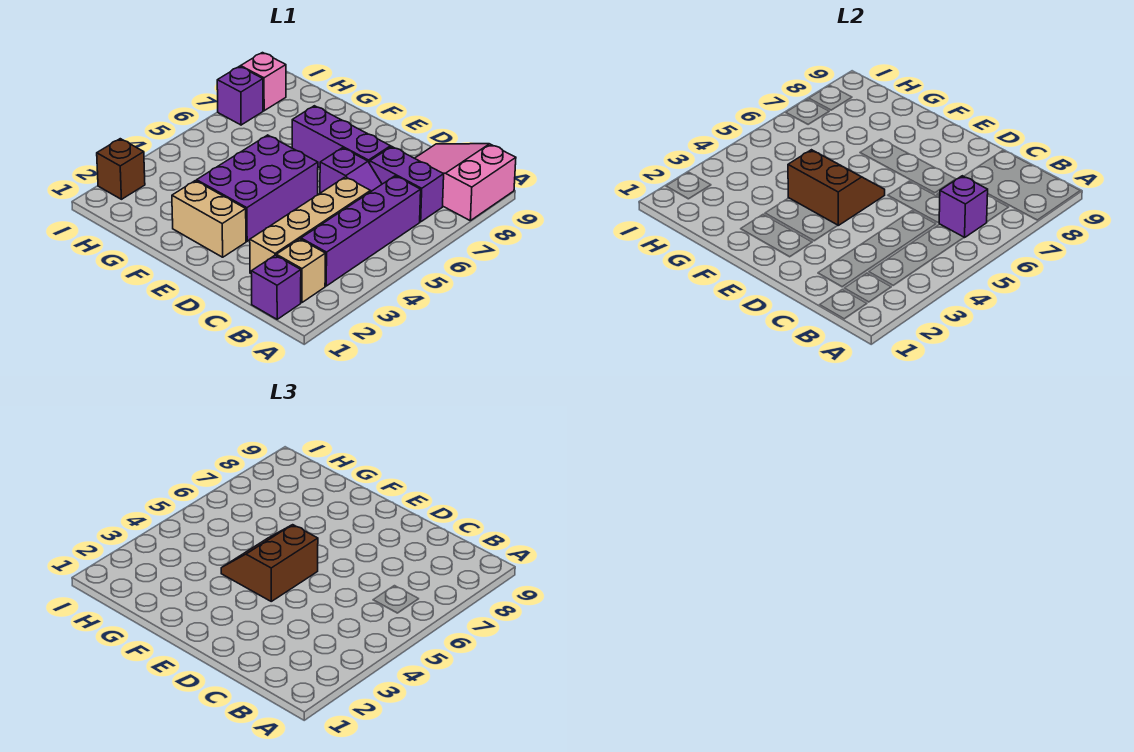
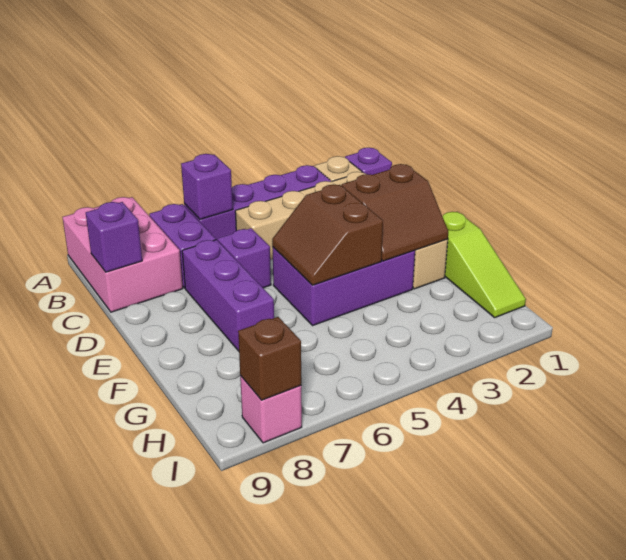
pink slope A8:C9 level 1 top A -> pink brick A8:C9 level 1
brown slope E4:F5 level 3 top E -> brown slope E2:F3 level 2 top E
none -> lime slope F1:H1 level 1 top F
brown brick I2 level 1 -> brown brick I8 level 2
purple brick I7 level 1 -> purple brick C9 level 2

